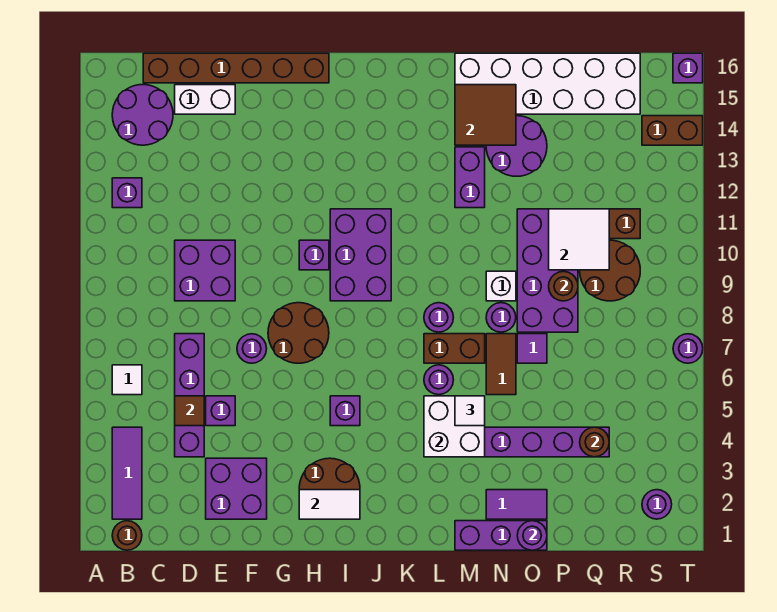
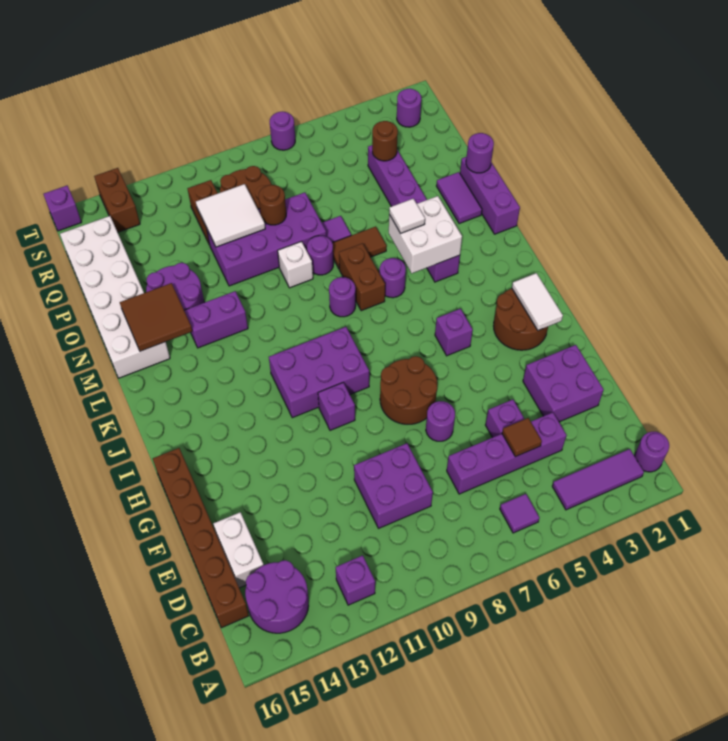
brown round brick B1 level 1 -> purple round brick B1 level 1
white tile B6 level 1 -> purple tile B6 level 1

